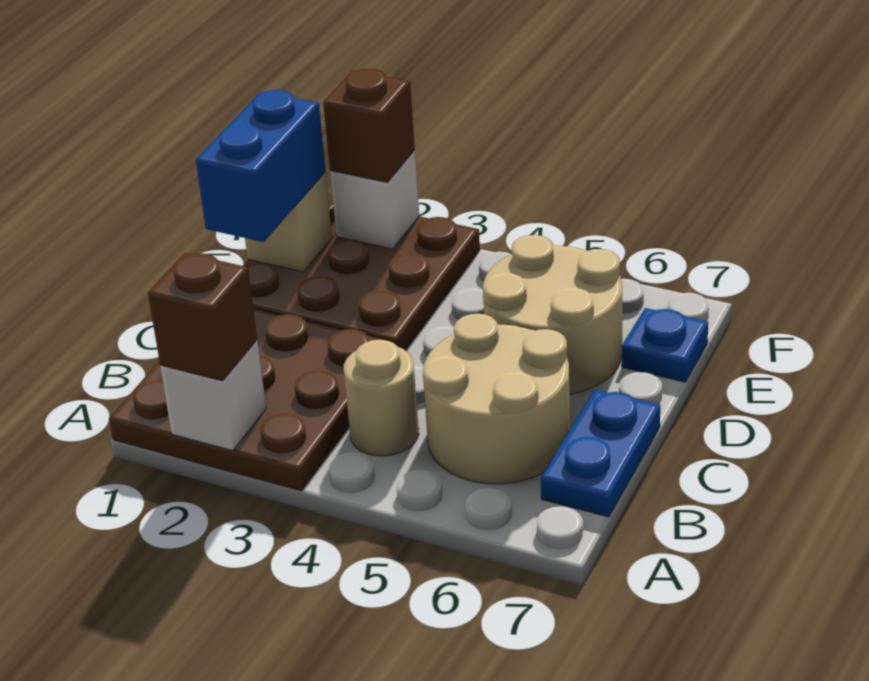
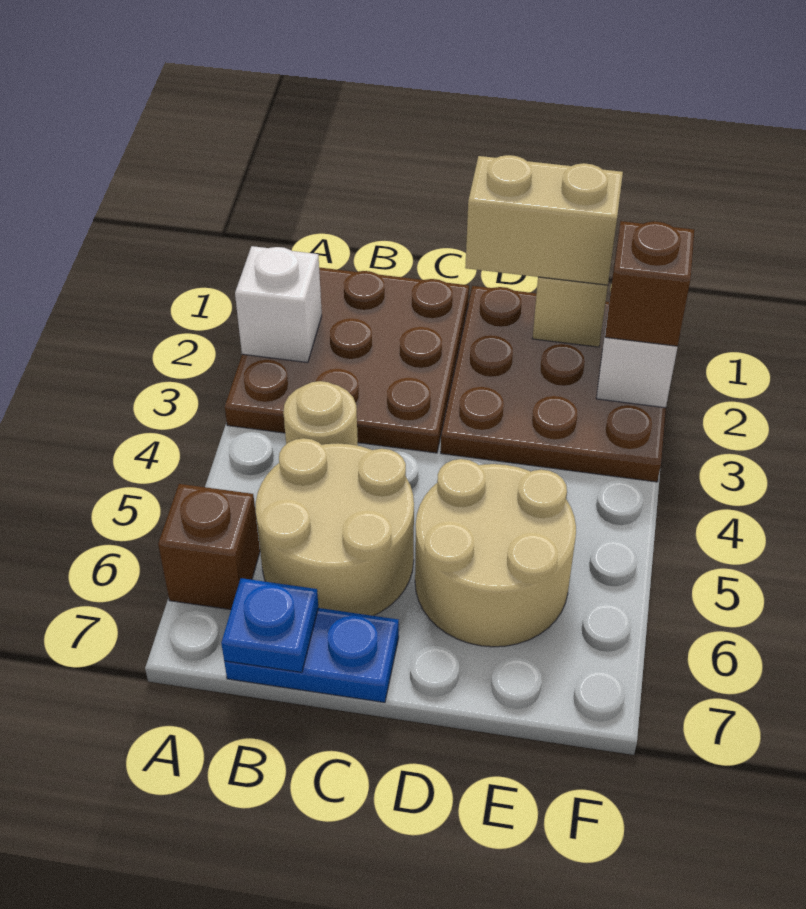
brown brick A2 level 3 -> brown brick A6 level 1
blue brick D1:E1 level 3 -> tan brick D1:E1 level 3
blue plate E7 level 1 -> blue plate B7 level 2

